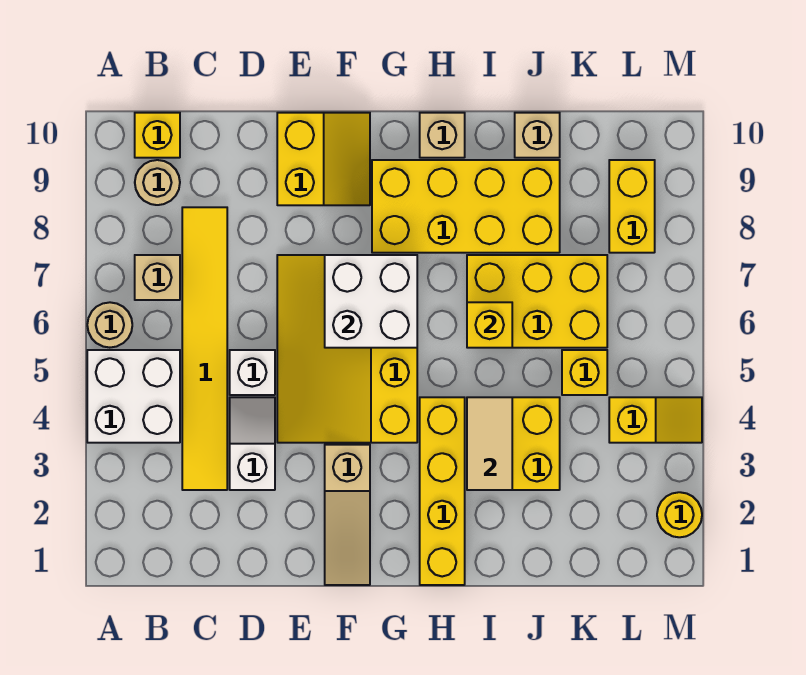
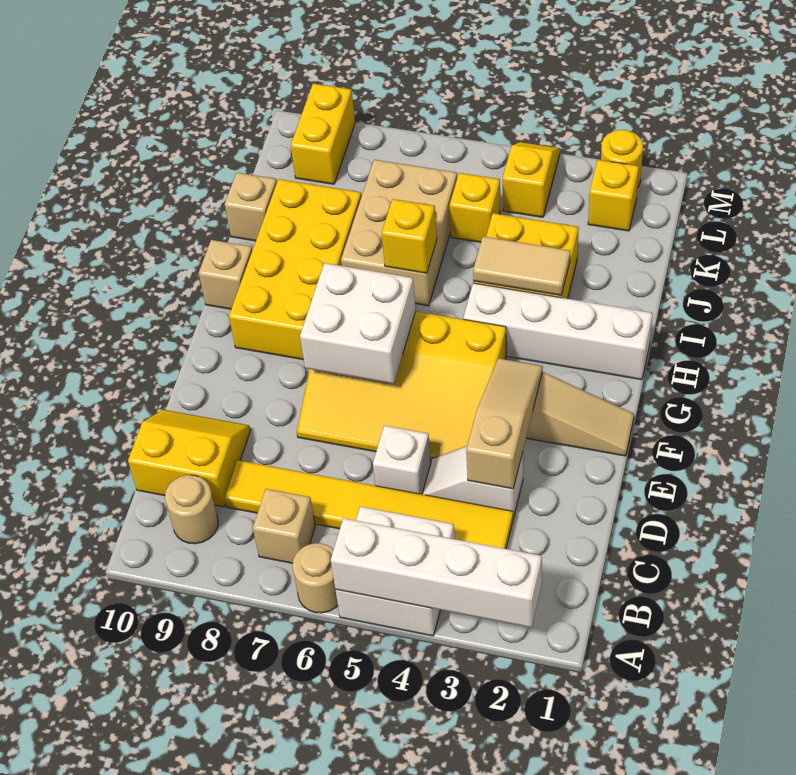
none -> white brick A2:A5 level 2
yellow brick B10 level 1 -> yellow brick L2 level 1
none -> tan slope D3:F3 level 2 top D
yellow slope E9:F10 level 1 top E -> yellow slope C9:D10 level 1 top C
yellow brick H1:H4 level 1 -> white brick H1:H4 level 1
yellow brick I6:K7 level 1 -> tan brick I6:K7 level 1
yellow brick L8:L9 level 1 -> yellow brick L9:M9 level 1

